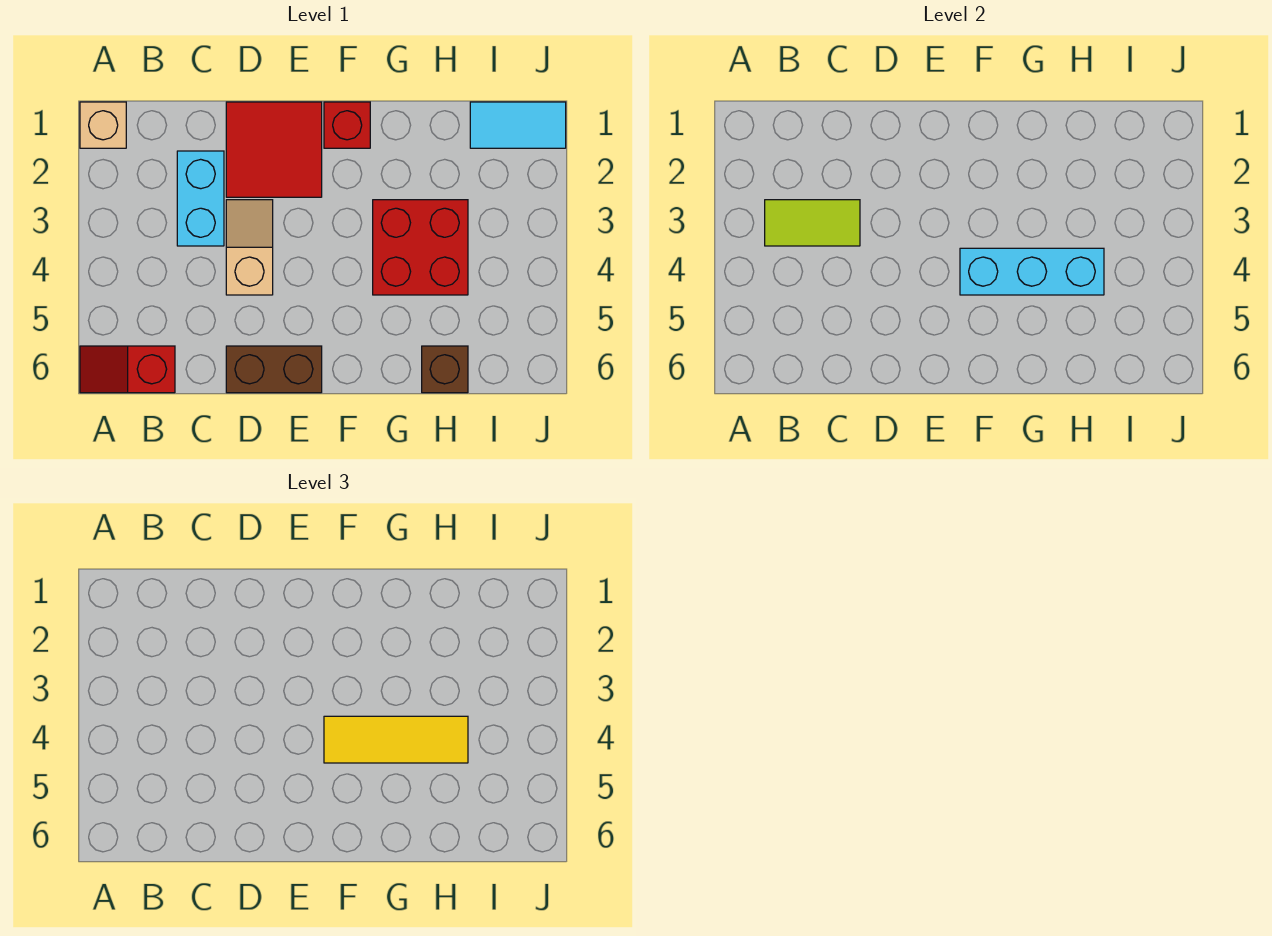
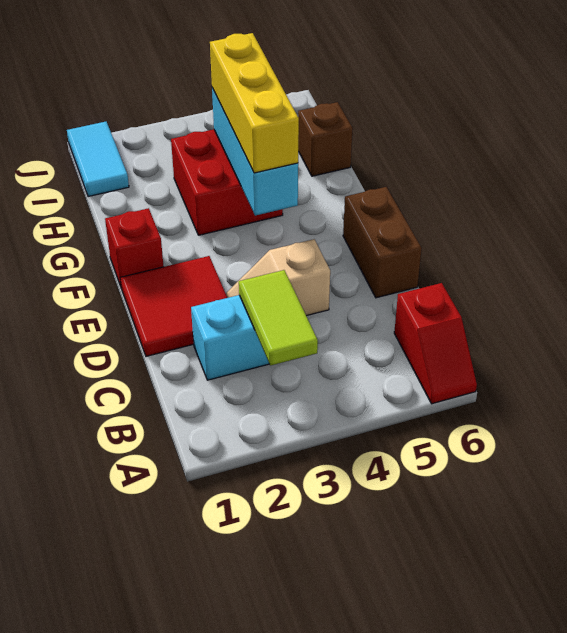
tan brick A1 level 1 -> none
yellow tile F4:H4 level 3 -> yellow brick F4:H4 level 3

